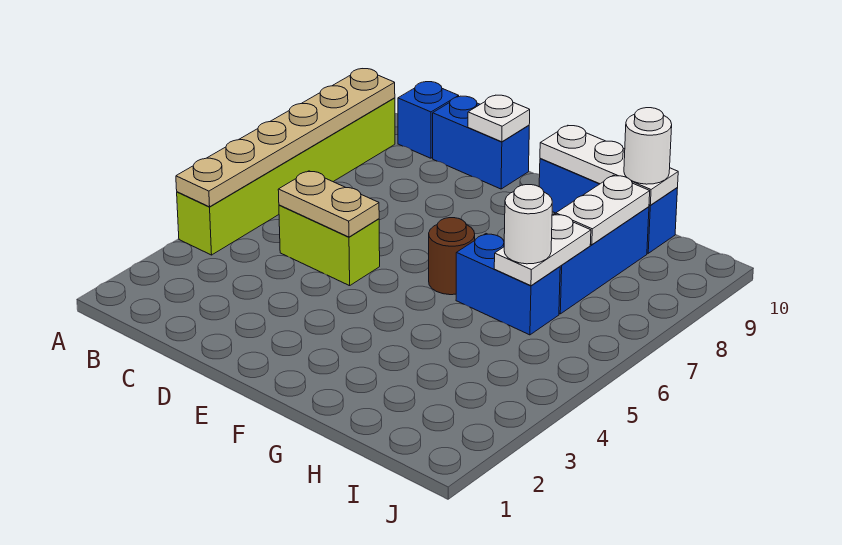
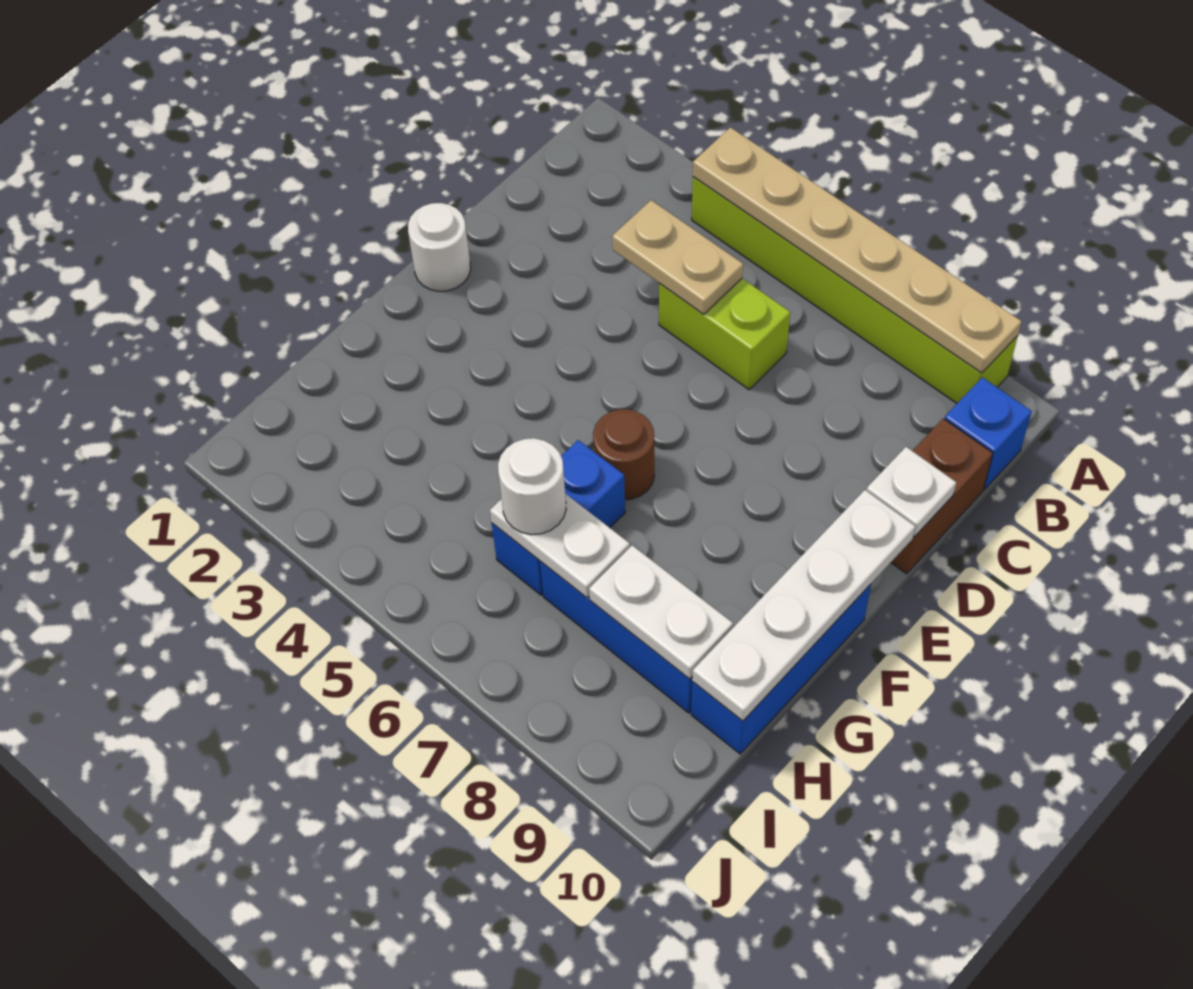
lime brick C5:D5 level 1 -> lime brick C5:C6 level 1
tan plate C5:D5 level 2 -> tan plate C4:C5 level 2
blue brick C10:D10 level 1 -> brown brick C10:D10 level 1
white plate F10:H10 level 2 -> white plate E10:H10 level 2
white round brick H10 level 3 -> white round brick E1 level 1

